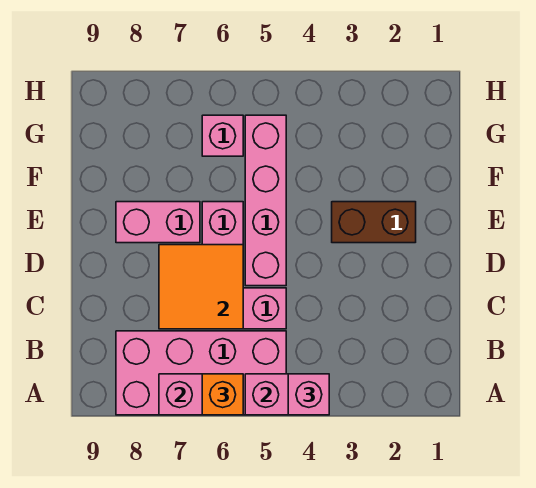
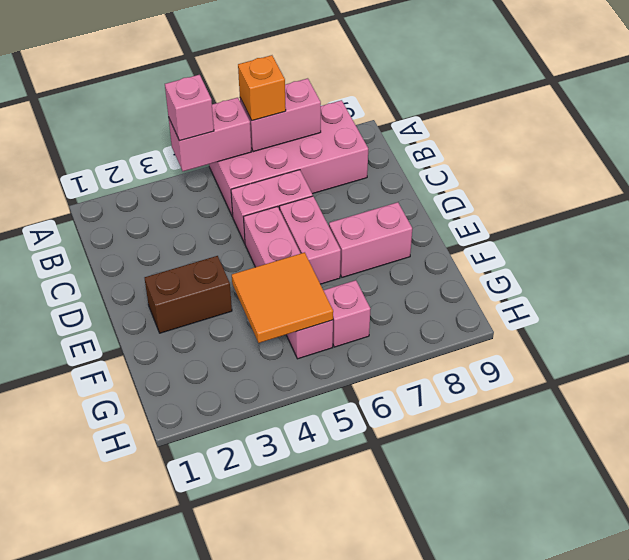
orange tile C6:D7 level 2 -> orange tile F4:G5 level 2

